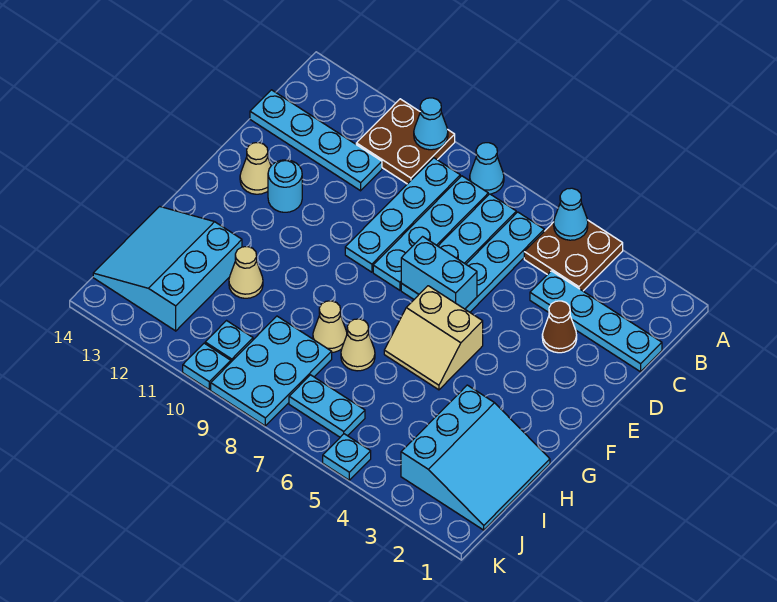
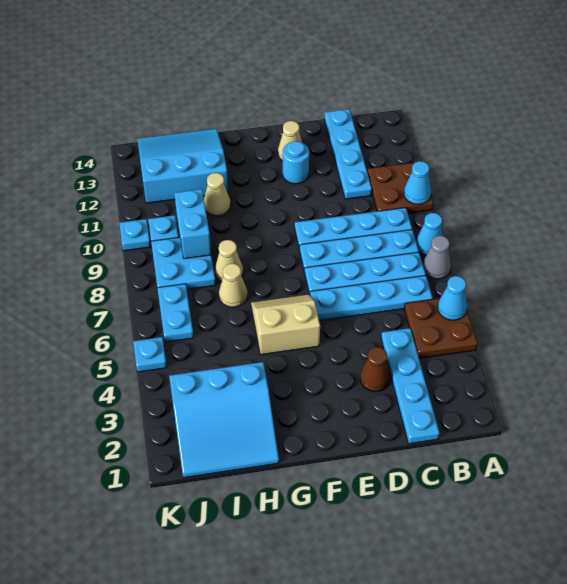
none -> grey cone A7 level 1
cyan brick E6:E7 level 2 -> cyan brick I9:I10 level 2
tan slope F5:G6 level 1 top F -> tan slope F5:G6 level 1 top 5
cyan plate I8:K9 level 1 -> cyan plate I8:J9 level 1

